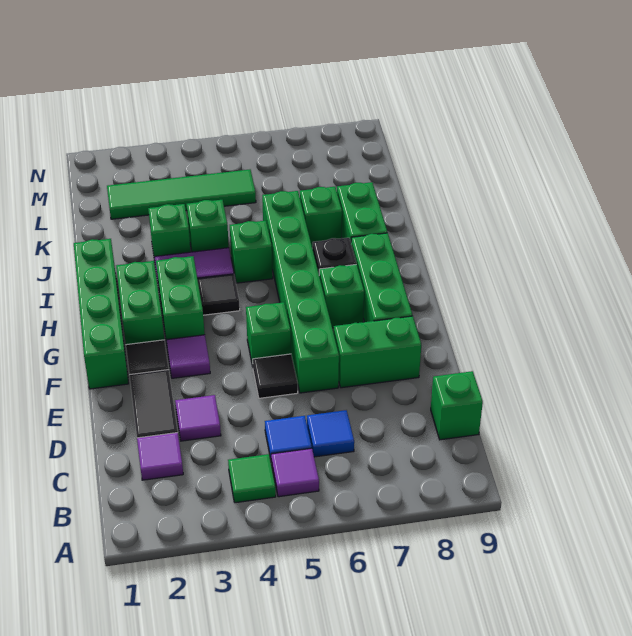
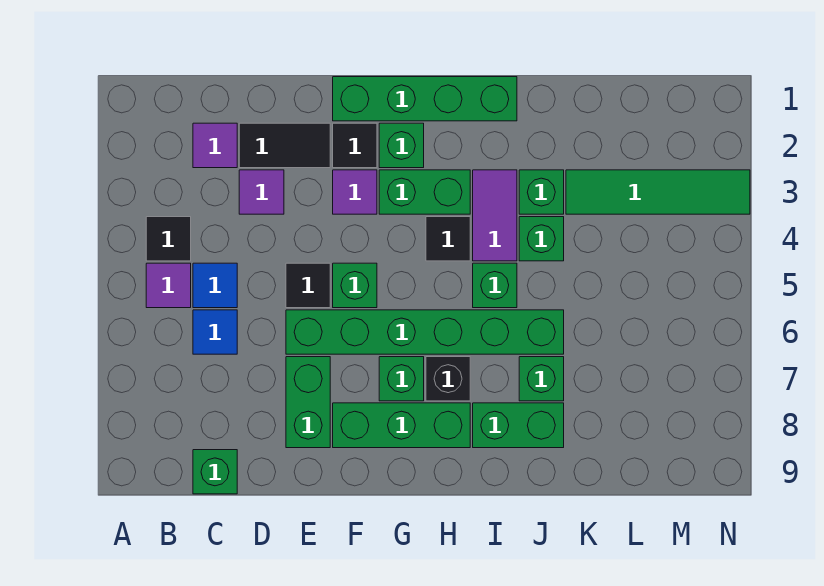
green tile B4 level 1 -> black tile B4 level 1
green brick G2:H2 level 1 -> green brick G2 level 1
green tile L2:L5 level 1 -> green tile K3:N3 level 1

